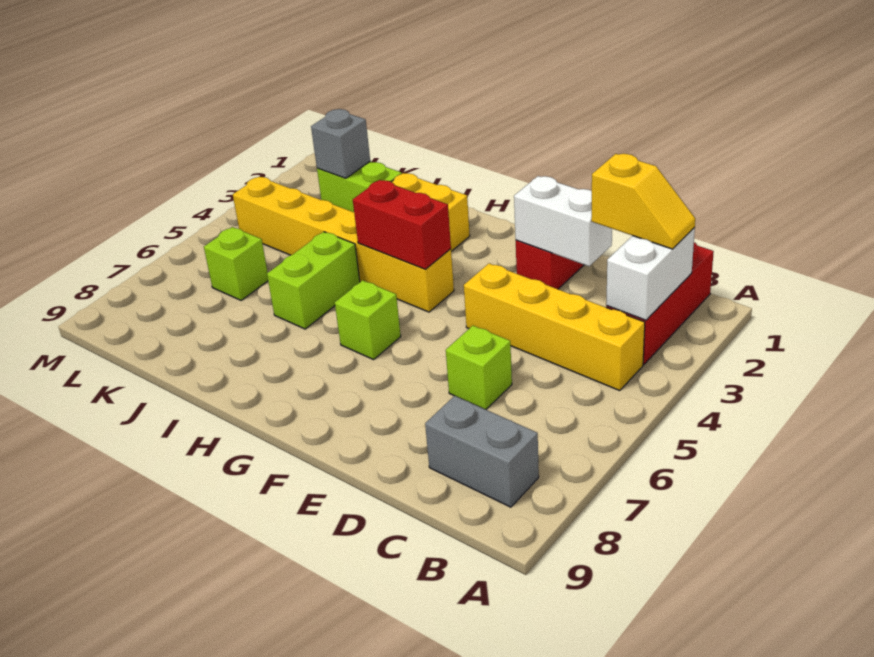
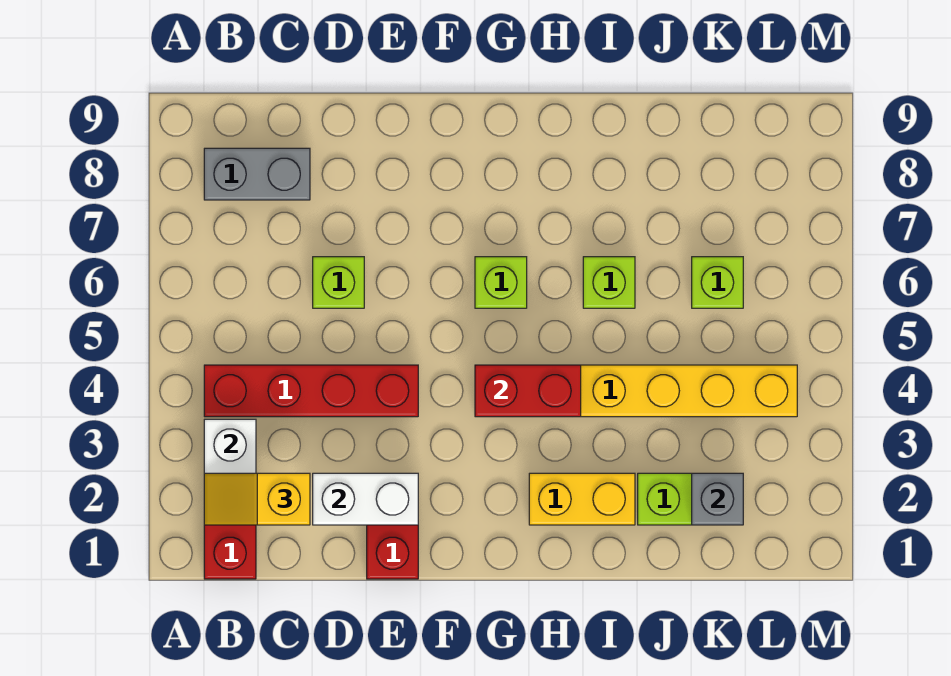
yellow brick B4:E4 level 1 -> red brick B4:E4 level 1
lime brick I5:I6 level 1 -> lime brick I6 level 1

